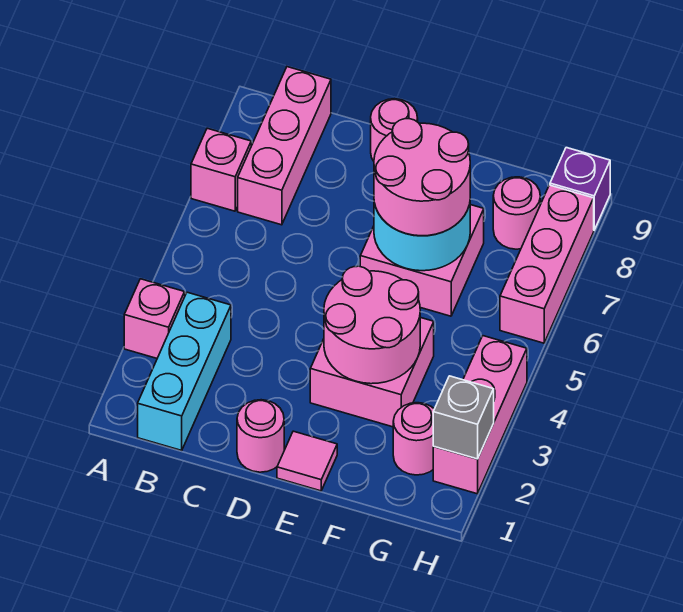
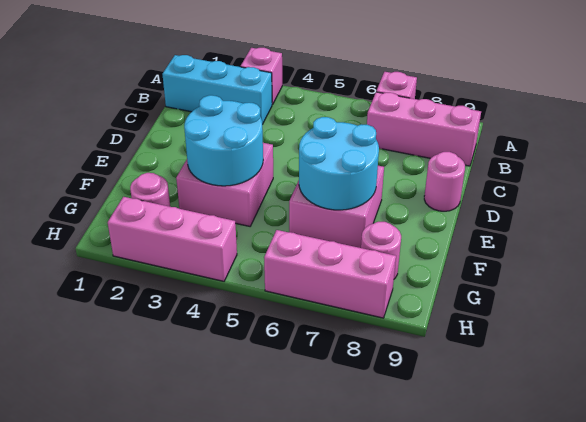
pink round brick D1 level 1 -> none
pink tile E1 level 1 -> none
pink round brick E3:F4 level 2 -> cyan round brick E3:F4 level 2
pink round brick E6:F7 level 3 -> none
grey brick H2 level 2 -> none
purple brick H9 level 1 -> none

